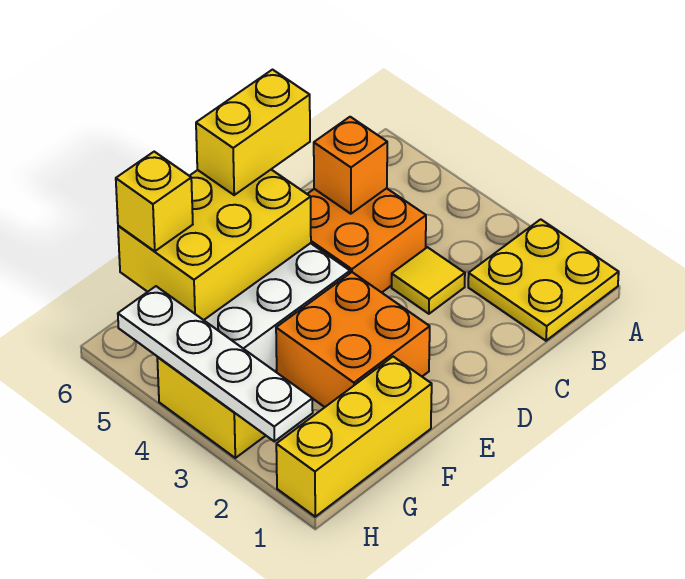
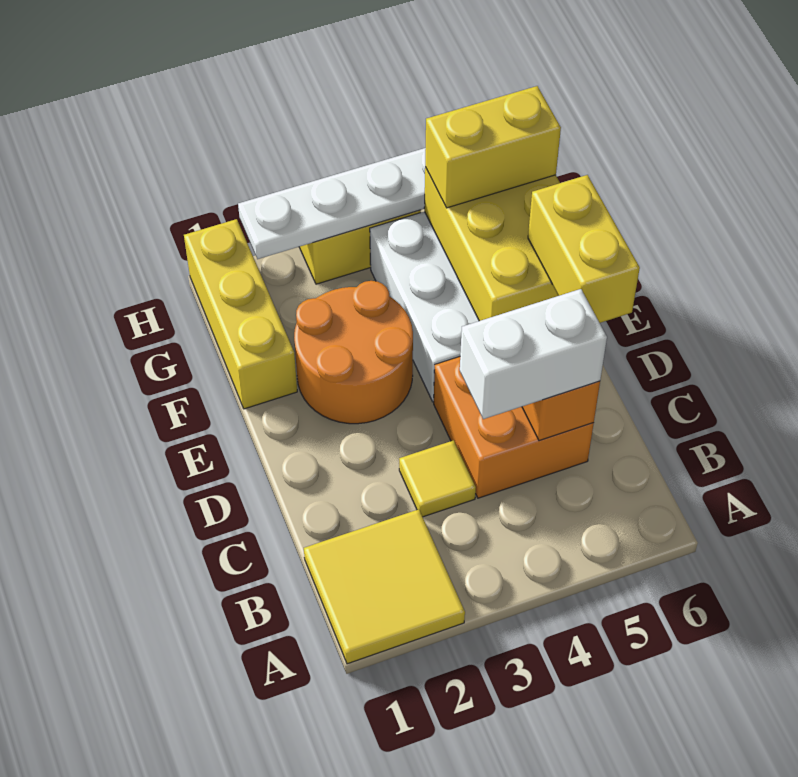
yellow plate A1:B2 level 1 -> yellow tile A1:B2 level 1
none -> white brick C4:C5 level 3
orange brick E2:F3 level 1 -> orange round brick E2:F3 level 1
yellow brick G6 level 3 -> yellow brick G5:G6 level 3

